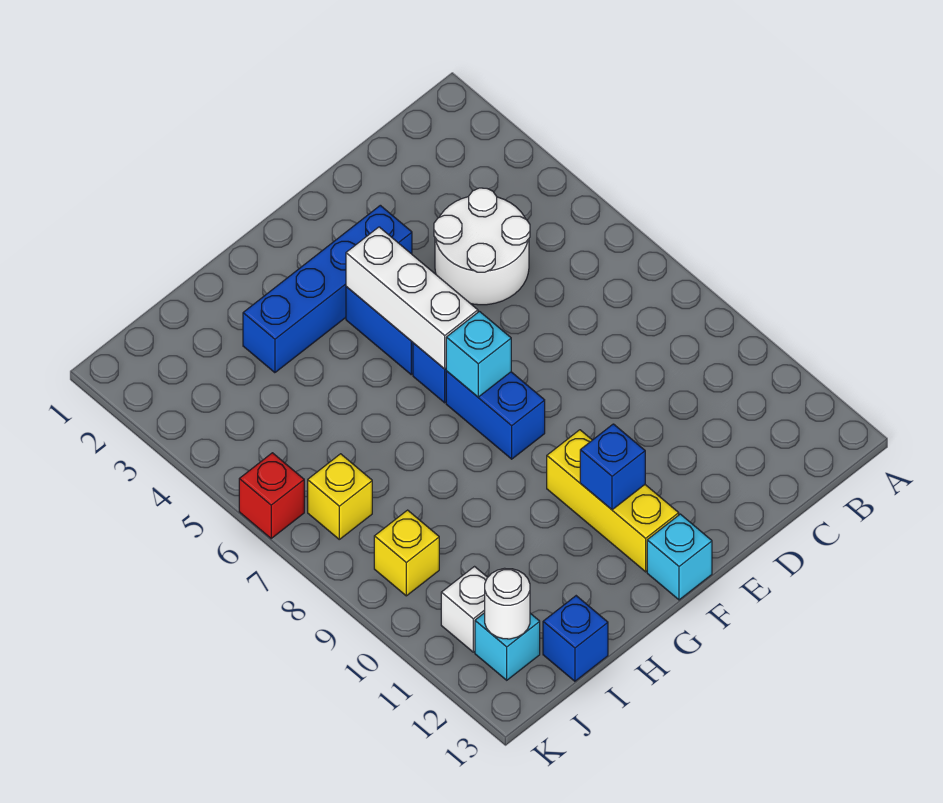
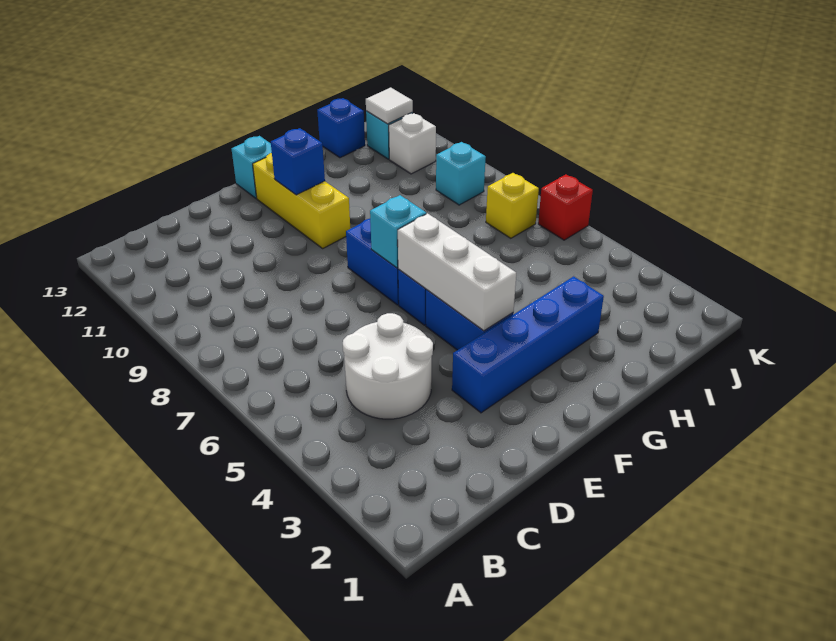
yellow brick J9 level 1 -> cyan brick J9 level 1
white round brick J12 level 2 -> white tile J12 level 2

